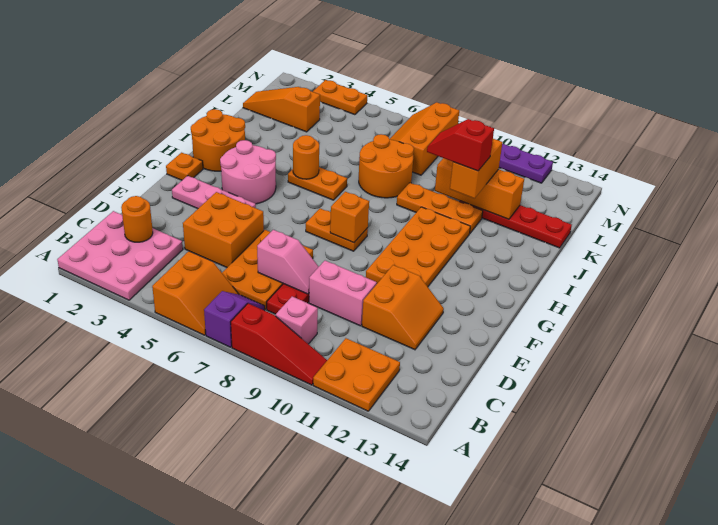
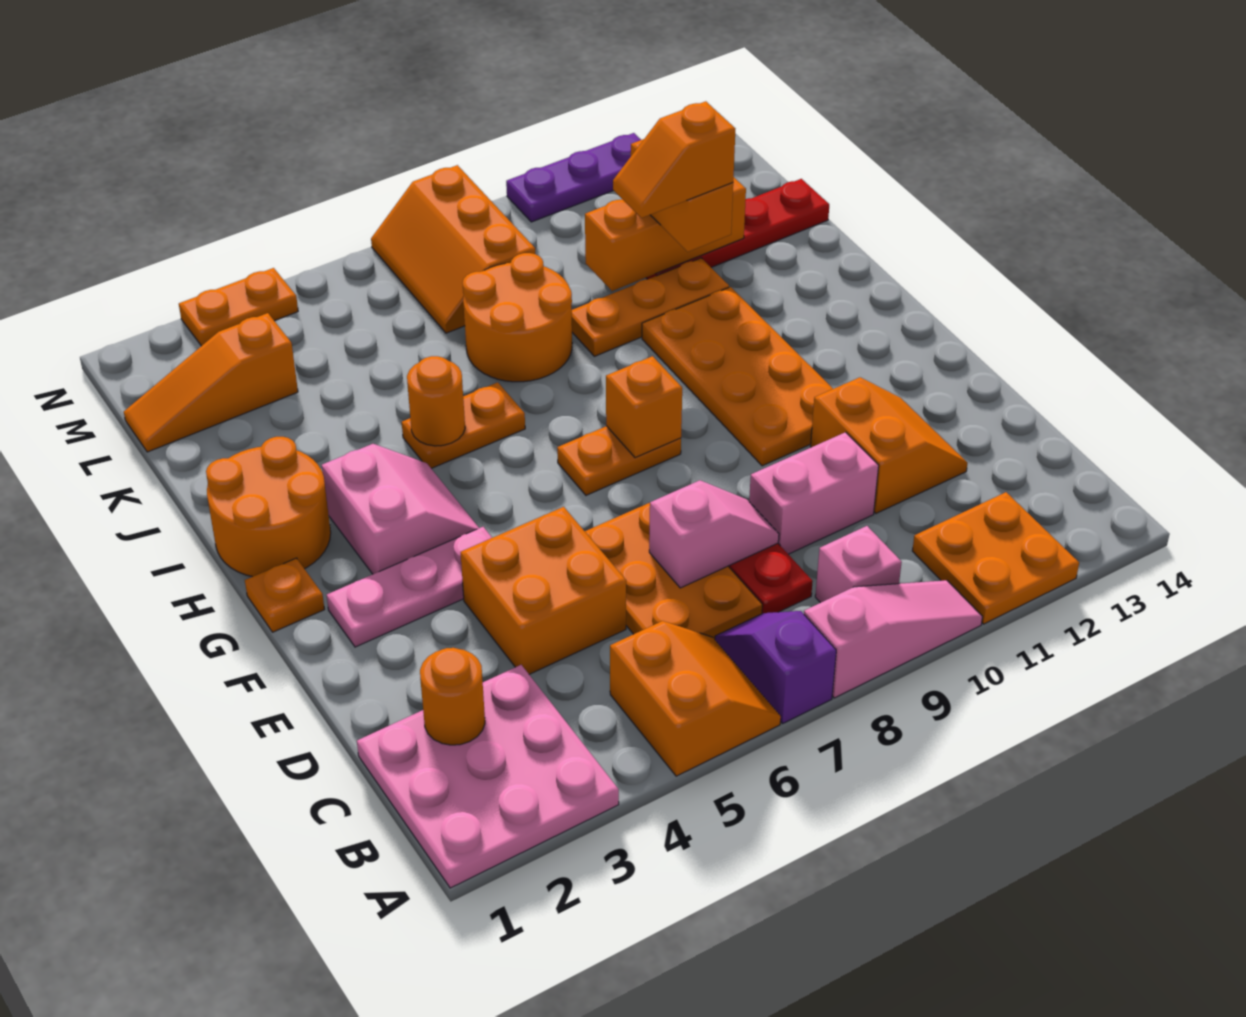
red slope A8:A10 level 1 top 8 -> pink slope A8:A10 level 1 top 8
pink round brick G3:H4 level 1 -> pink slope G3:H4 level 1 top 3
red slope J10:J11 level 4 top 11 -> orange slope J10:J11 level 4 top 11

